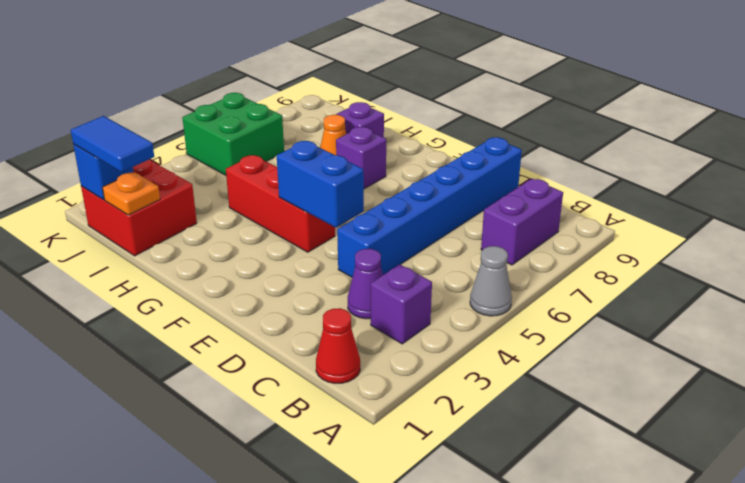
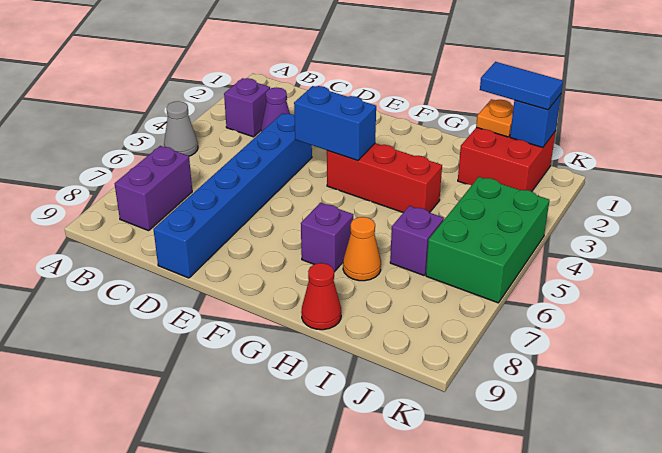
red cone B1 level 1 -> red cone H9 level 1
purple brick H8 level 1 -> purple brick I6 level 1
green brick J5:K6 level 1 -> green brick J4:K6 level 1

